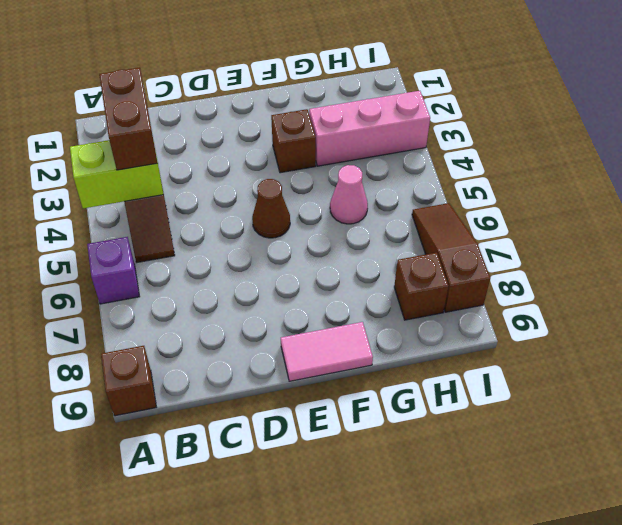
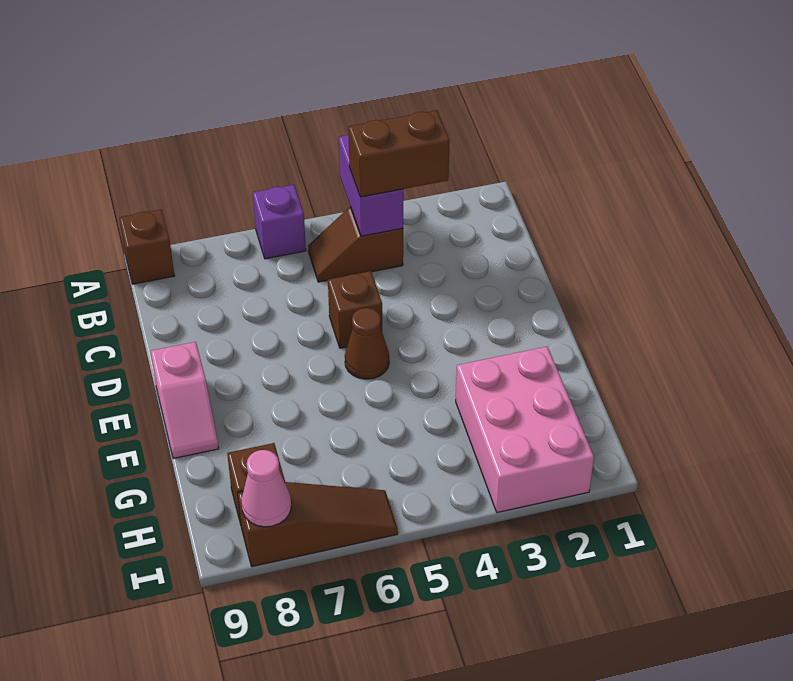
lime brick A4:B4 level 2 -> purple brick A4:B4 level 2
pink tile E9:F9 level 1 -> pink slope E9:F9 level 1 top E
brown brick F3 level 1 -> brown brick D5 level 1
pink brick G3:I3 level 1 -> pink brick G2:I3 level 1
pink cone G5 level 1 -> pink cone I8 level 2

